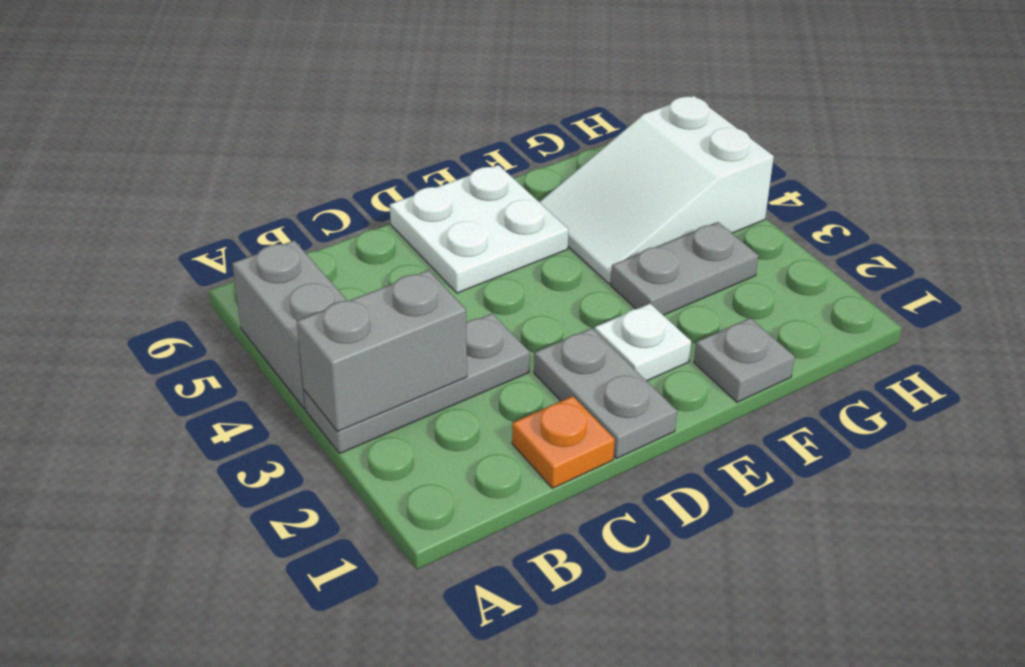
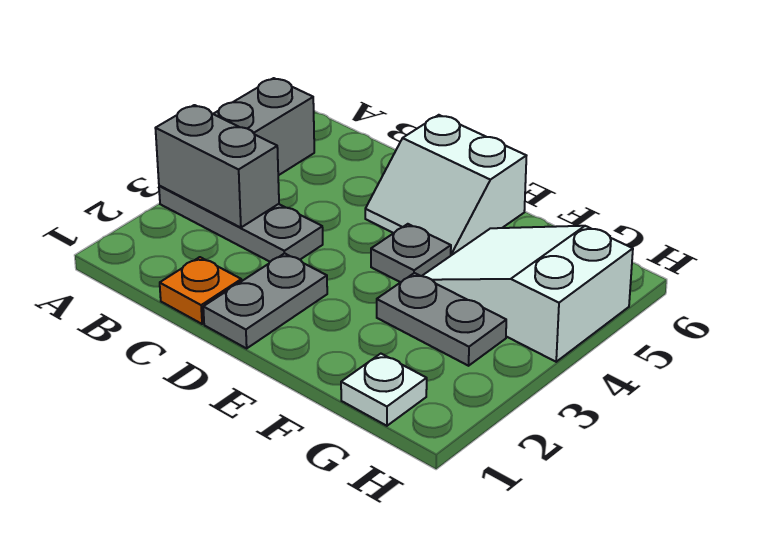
white plate D5:E6 level 1 -> white slope D5:E6 level 1 top 6
white plate E2 level 1 -> white plate G1 level 1
grey plate F1 level 1 -> grey plate E4 level 1

